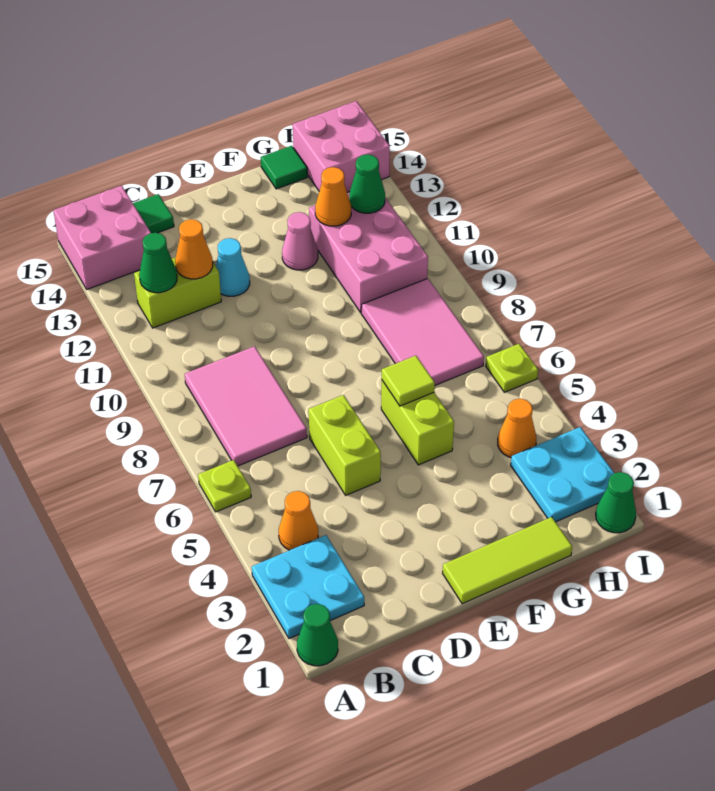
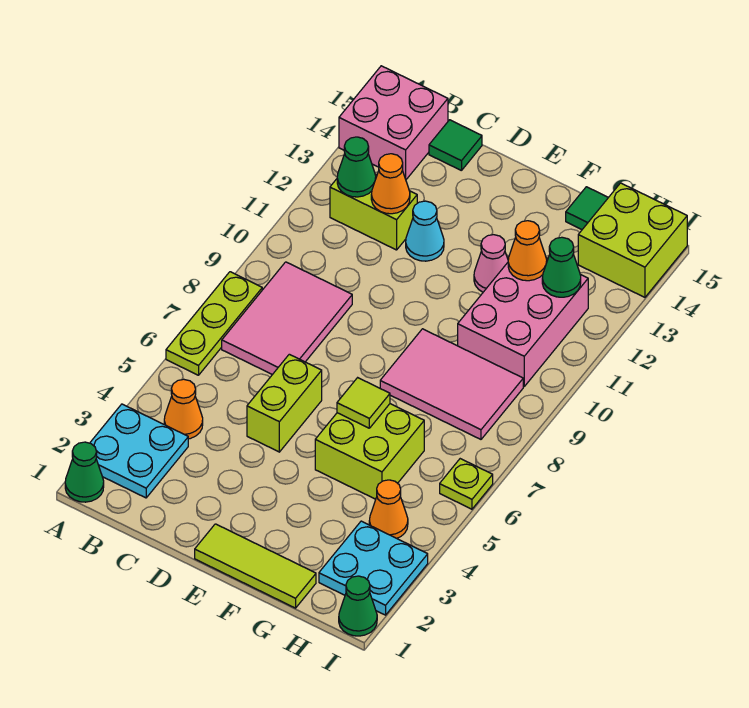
lime plate A6 level 1 -> lime plate A6:A8 level 1
lime brick F5:F6 level 1 -> lime brick F5:G6 level 1
pink tile G7:H9 level 1 -> pink tile F8:H9 level 1
pink brick H14:I15 level 1 -> lime brick H14:I15 level 1

